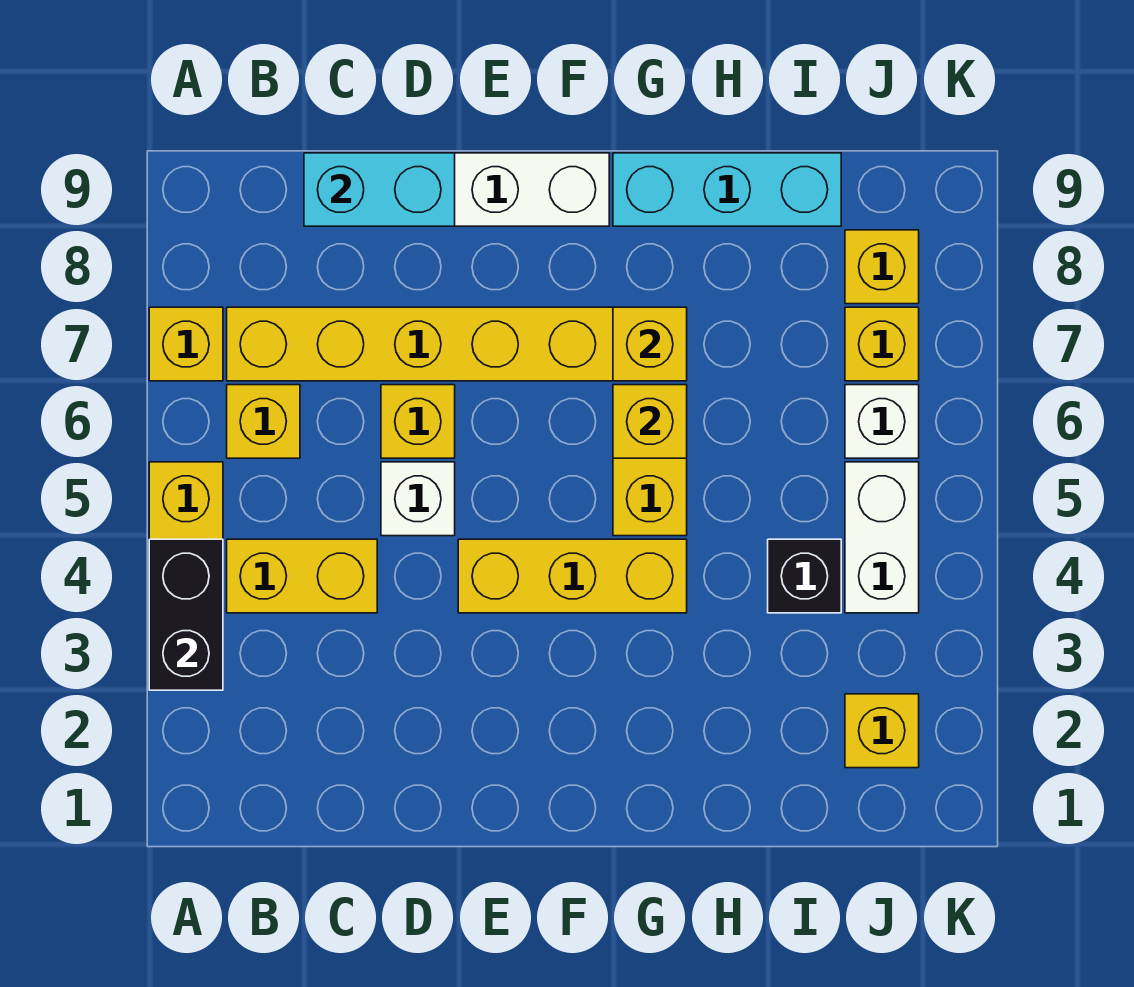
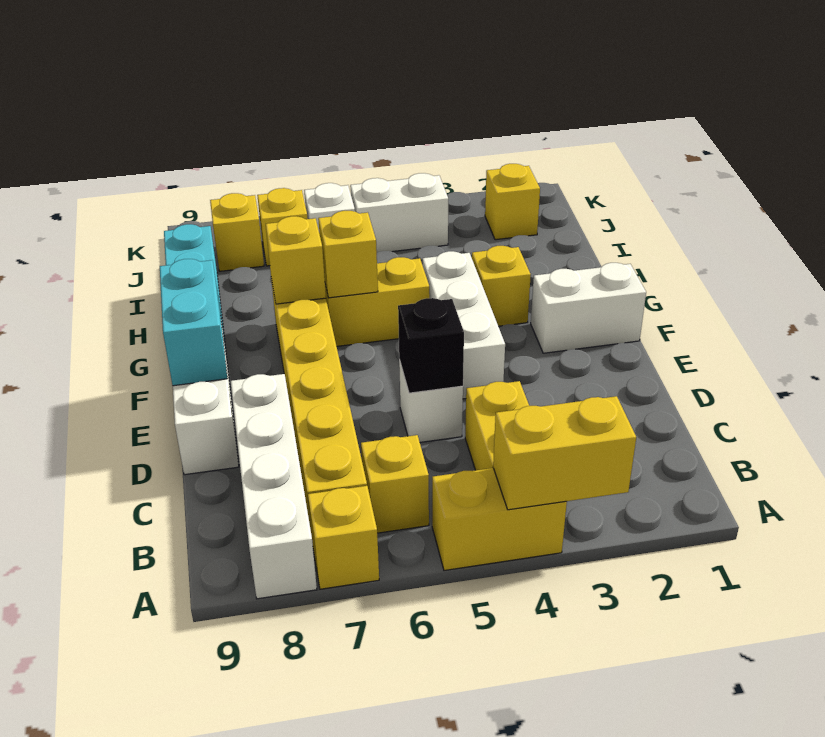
black brick A3:A4 level 2 -> yellow brick A3:A4 level 2
none -> white brick A8:D8 level 1
cyan brick C9:D9 level 2 -> cyan brick E9:F9 level 2
yellow brick D6 level 1 -> yellow brick G3 level 1
yellow brick E4:G4 level 1 -> white brick E4:G4 level 1
none -> white brick F1:F2 level 1
black brick I4 level 1 -> black brick D5 level 2

